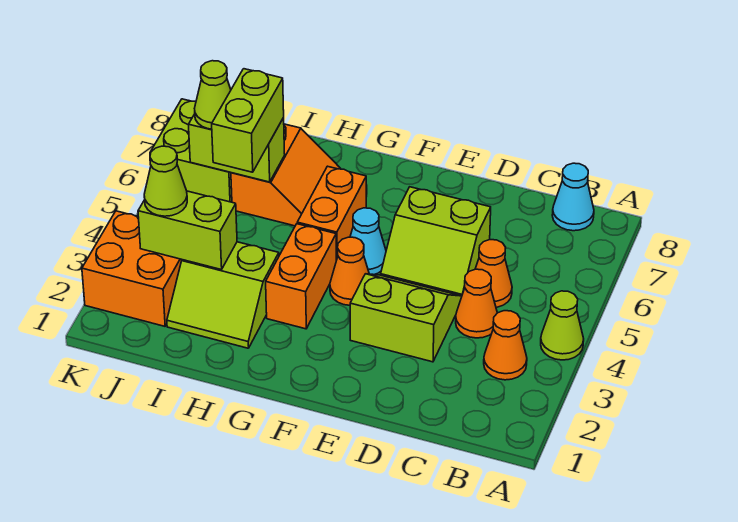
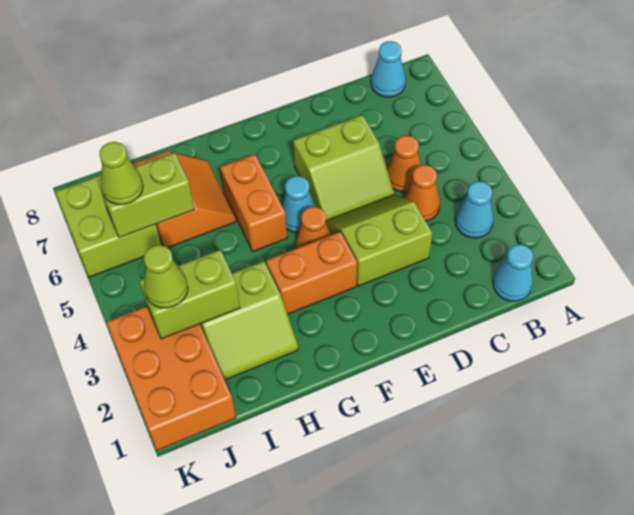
lime cone A4 level 1 -> none
none -> cyan cone B1 level 1
orange cone B3 level 1 -> cyan cone B3 level 1
orange brick G3:G4 level 1 -> orange brick F3:G3 level 1
lime brick I5:I6 level 3 -> none
orange brick J2:K3 level 1 -> orange brick J1:K3 level 1

